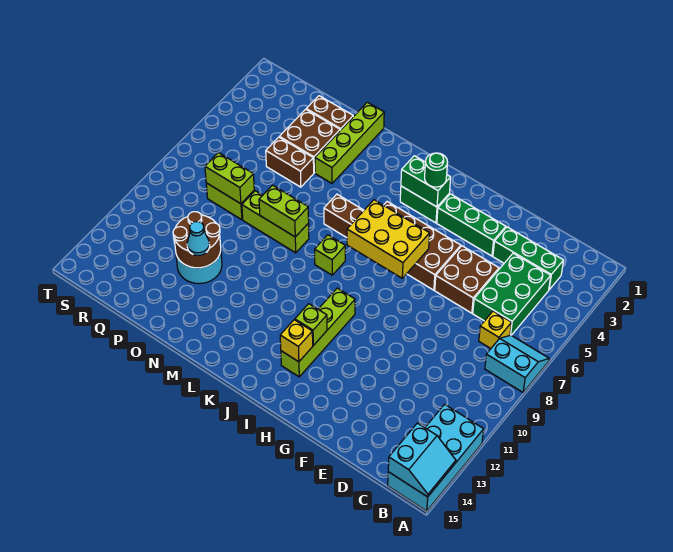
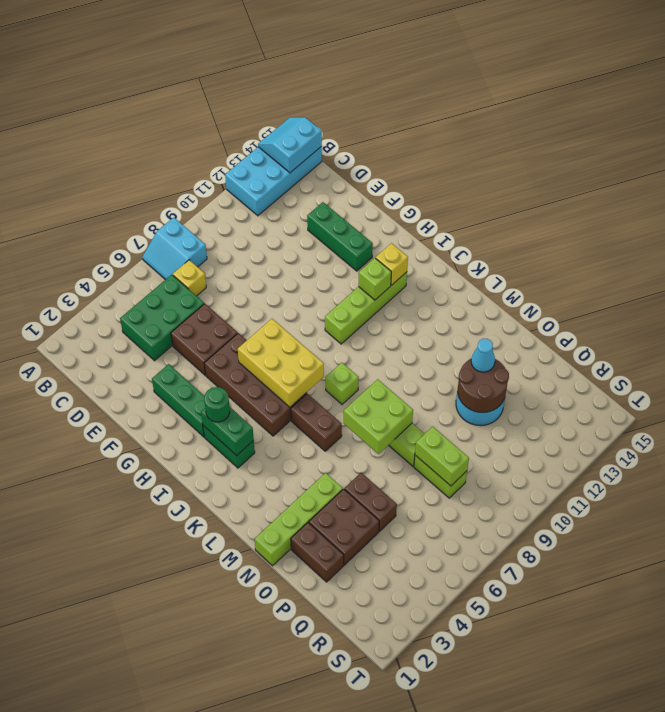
green brick C3:E3 level 1 -> green brick E13:G13 level 1
lime brick M8:N8 level 2 -> lime brick M7:N8 level 2

